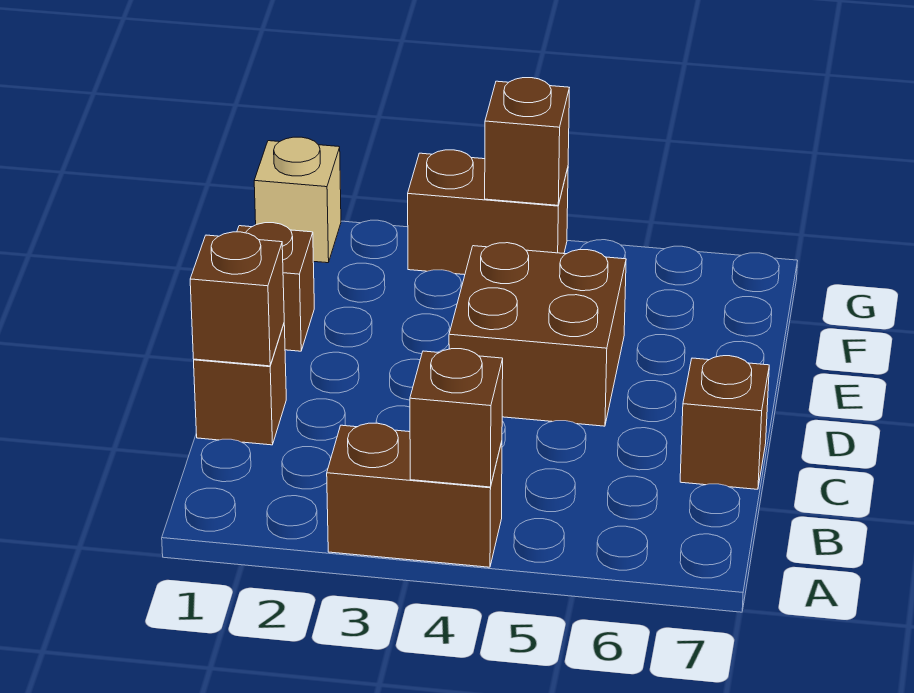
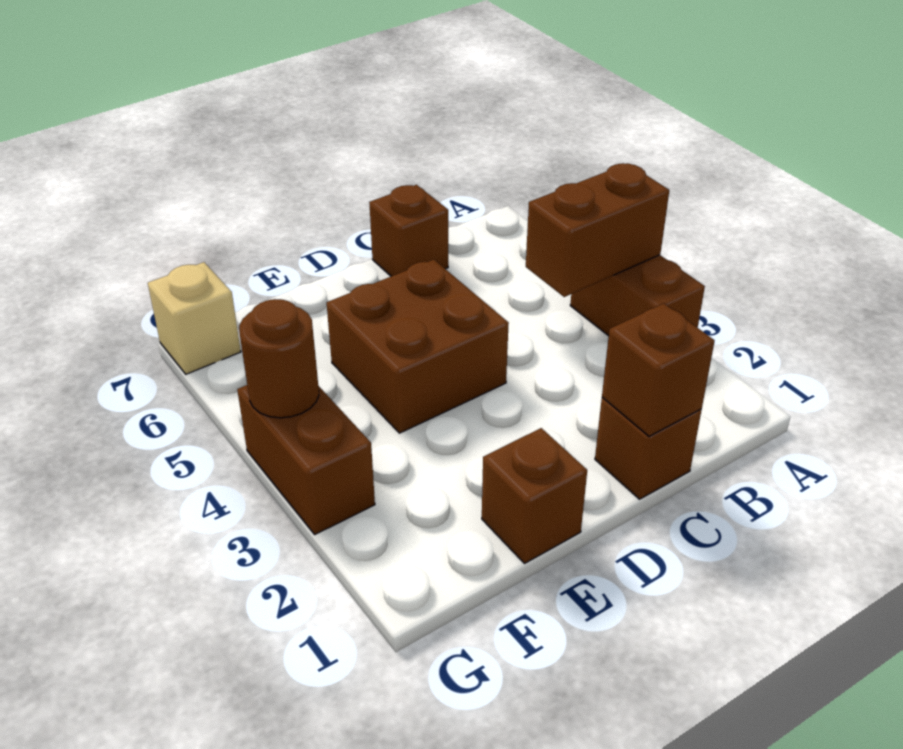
brown brick A4 level 2 -> brown brick A4:B4 level 2
tan brick G1 level 1 -> tan brick G7 level 1
brown brick G4 level 2 -> brown round brick G4 level 2

